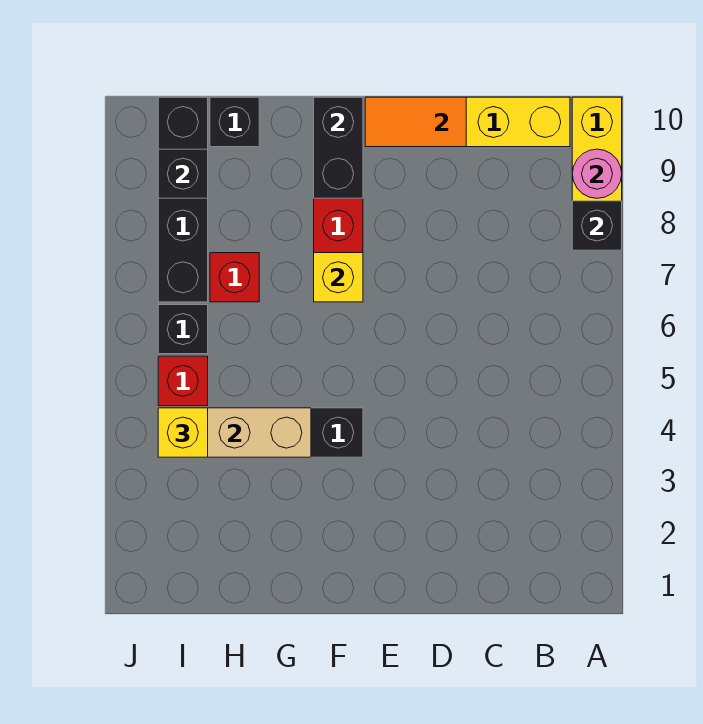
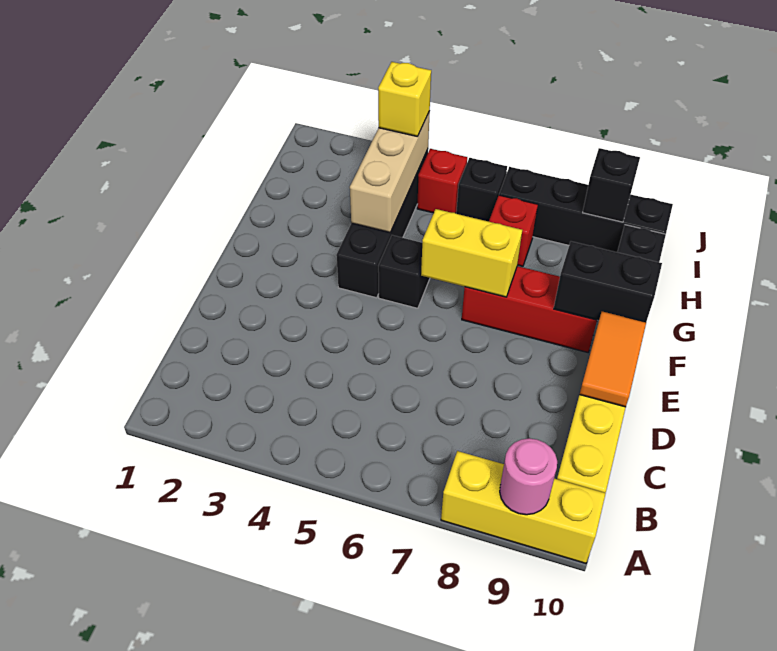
black brick A8 level 2 -> black brick F5 level 1
yellow brick F7 level 2 -> yellow brick F6:F7 level 2

